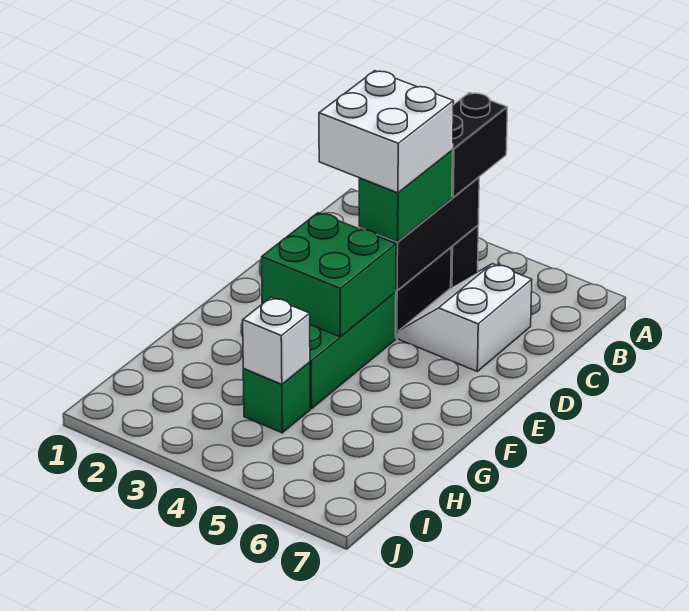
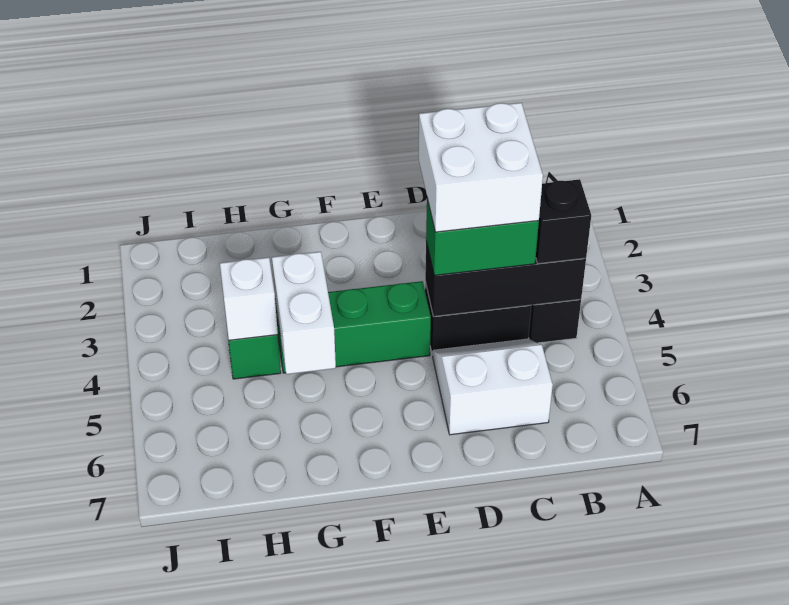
black brick A4:B4 level 3 -> black brick B4 level 3
green brick E3:F4 level 2 -> none
none -> white brick G4:G5 level 2

